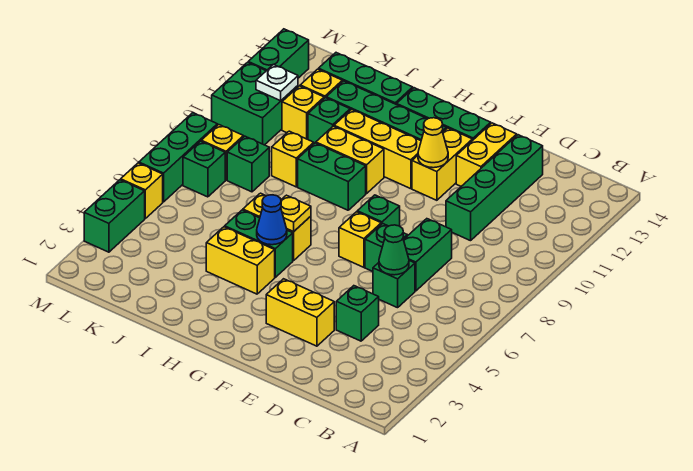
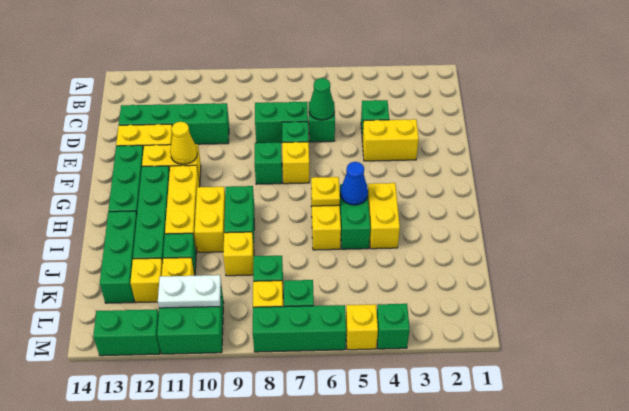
yellow brick E3:F3 level 1 -> yellow brick E3:E4 level 1
white plate L11 level 2 -> white plate L10:L11 level 2
green brick M3:M4 level 1 -> green brick M4 level 1

